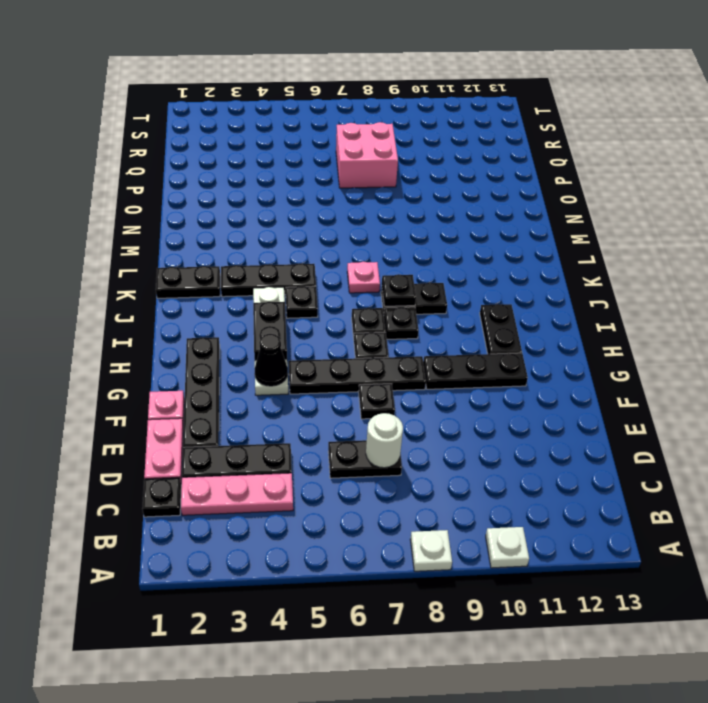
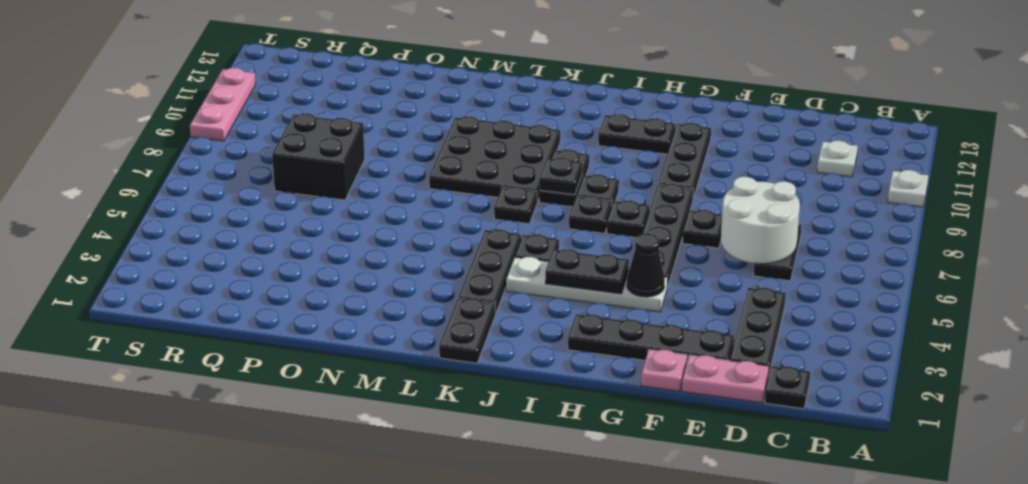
white plate A8 level 1 -> white plate C11 level 1
pink plate C2:C4 level 1 -> pink plate T9:T11 level 1
white round brick D7 level 2 -> white round brick D6:E7 level 2
pink plate K7 level 1 -> black plate K7 level 1
none -> black plate K8:M10 level 1
pink brick P7:Q8 level 1 -> black brick P7:Q8 level 1

